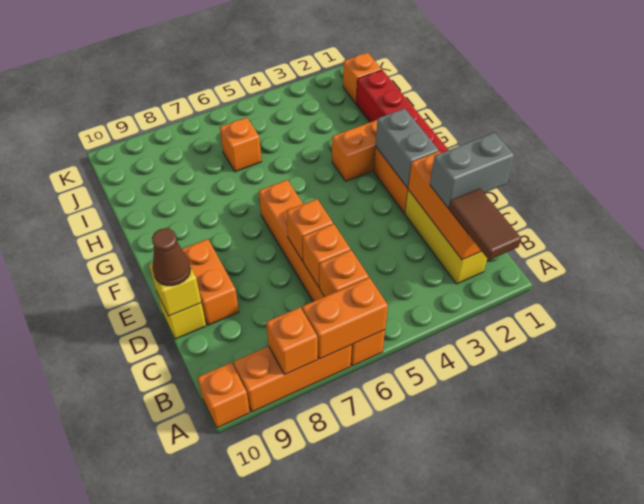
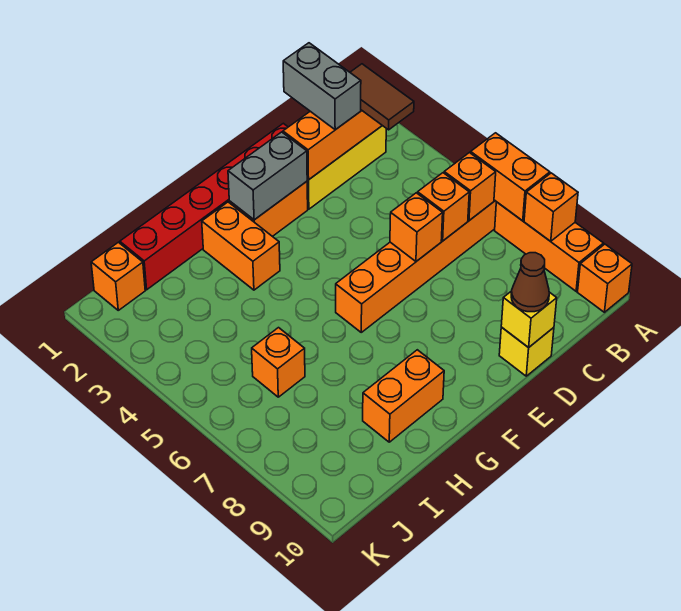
brown tile A2:B2 level 3 -> brown tile B2:B3 level 3
orange brick D9:E9 level 1 -> orange brick G9:H9 level 1

